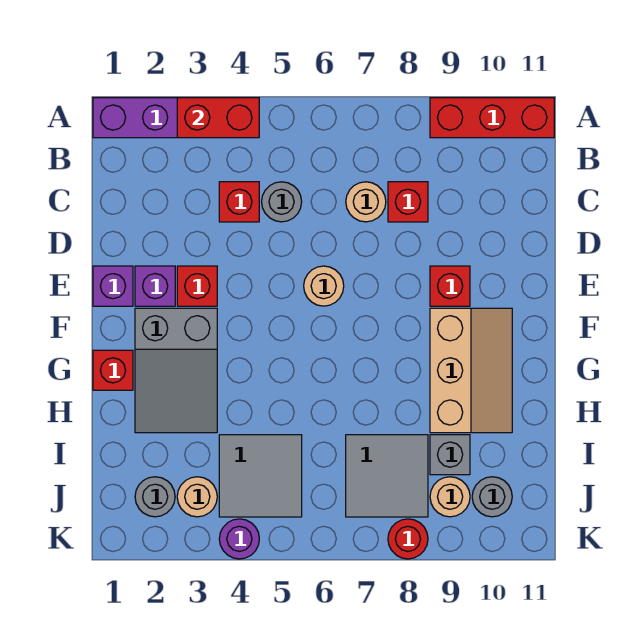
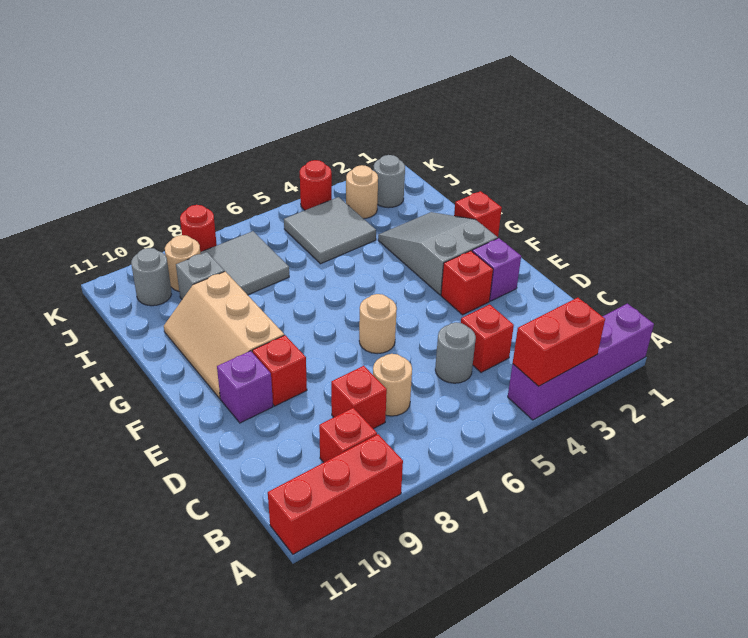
none -> red brick B9 level 1
purple brick E1 level 1 -> purple brick E10 level 1
purple round brick K4 level 1 -> red round brick K4 level 1

